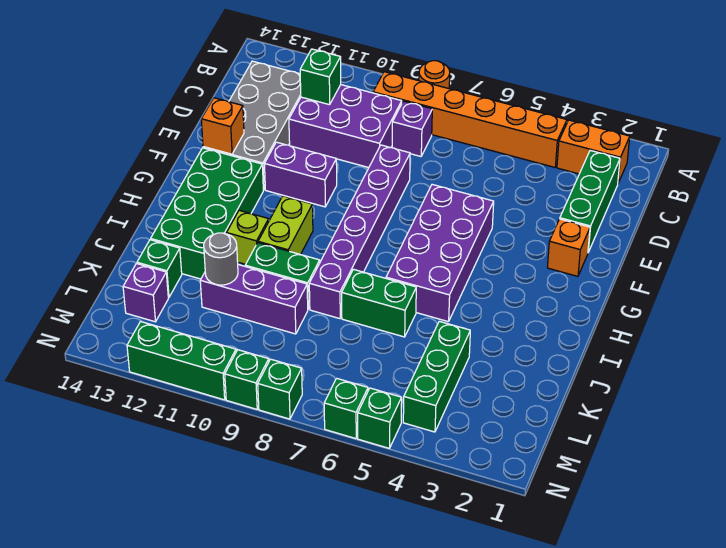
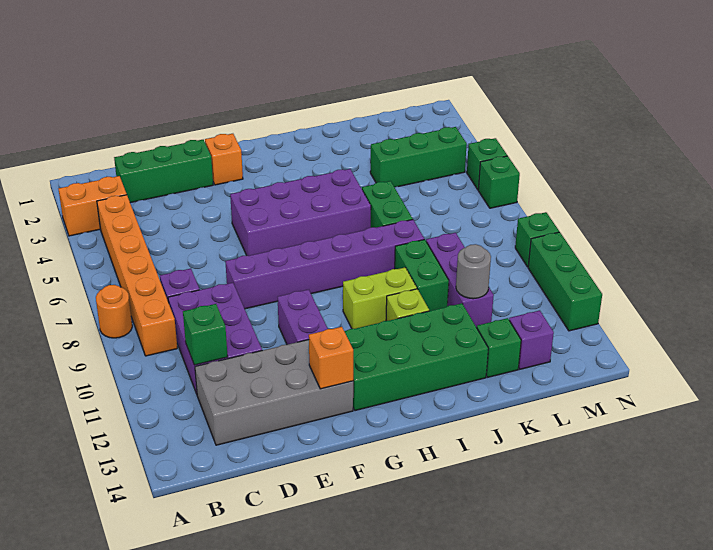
orange brick B2:B3 level 1 -> orange brick A3:B3 level 1
green brick N8 level 1 -> none

